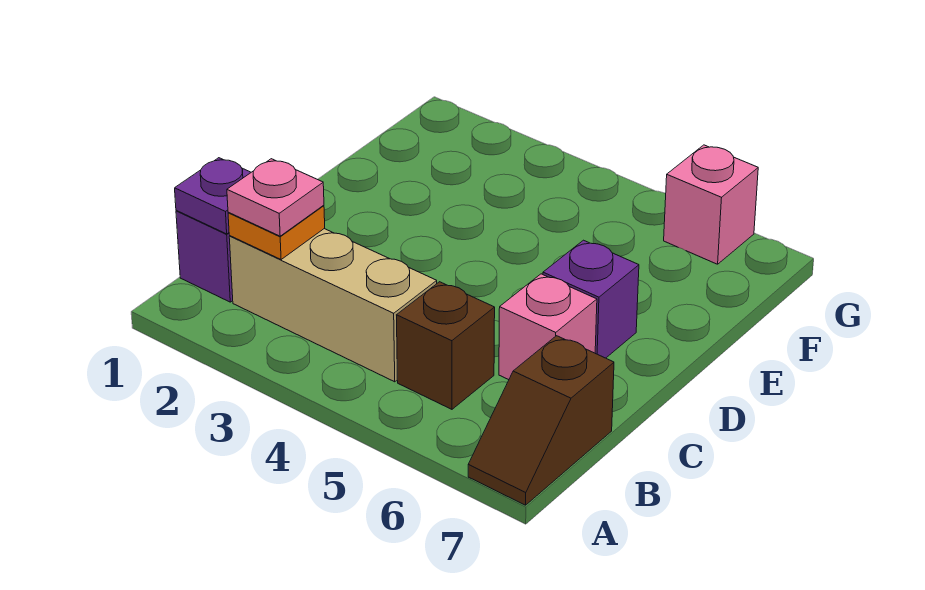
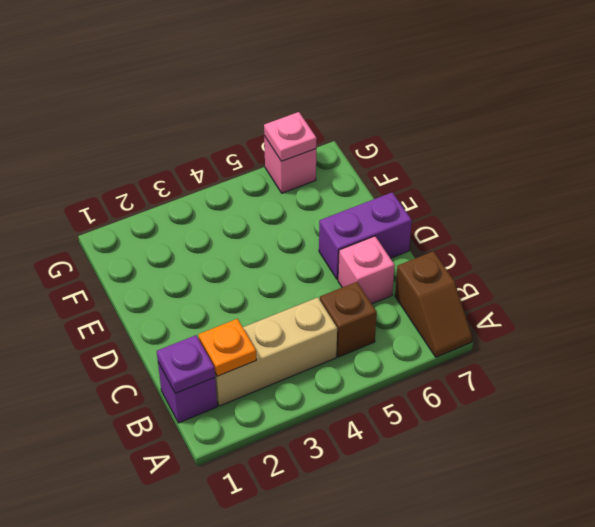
pink plate B2 level 3 -> pink plate G6 level 2
purple brick D6 level 1 -> purple brick D6:D7 level 1

